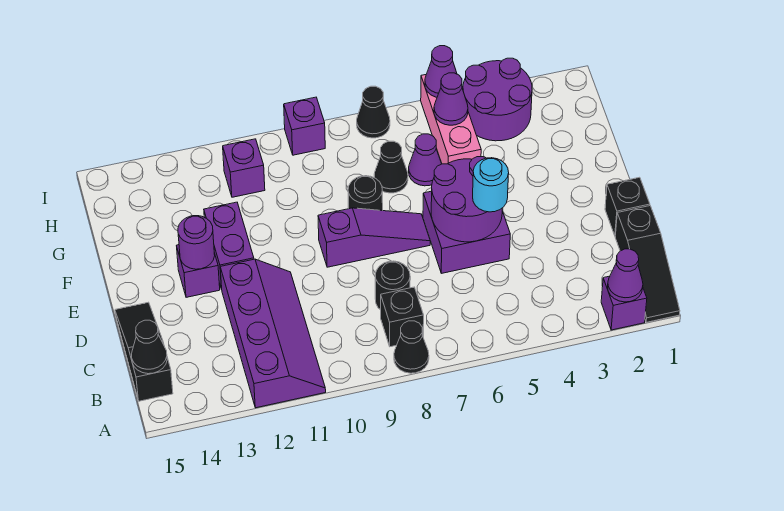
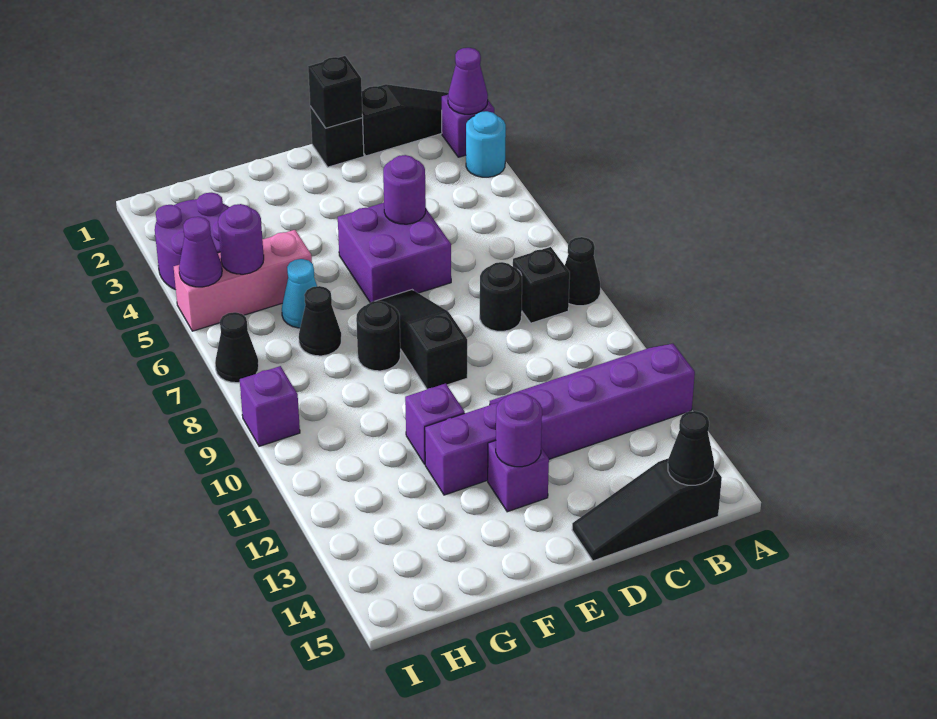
none -> black brick D1 level 2
purple round brick D5:E6 level 2 -> purple round brick D5 level 2
cyan round brick D5 level 3 -> cyan round brick A3 level 1
purple slope E7:E9 level 1 top 9 -> black slope E7:E9 level 1 top 9
purple cone G6 level 1 -> cyan cone G6 level 1
purple cone H5 level 2 -> purple round brick H5 level 2
purple brick H11 level 1 -> purple brick F11 level 1

